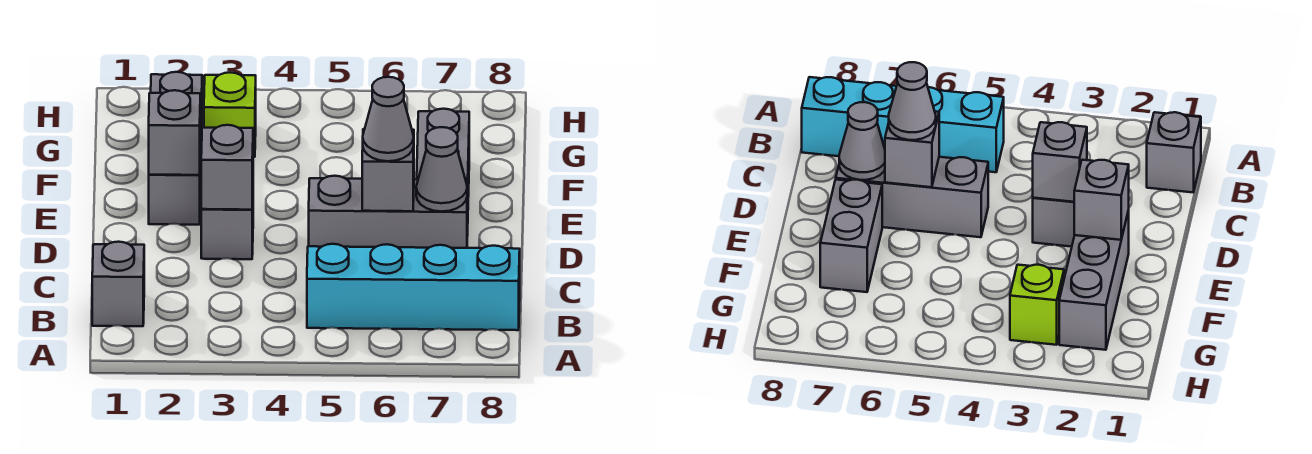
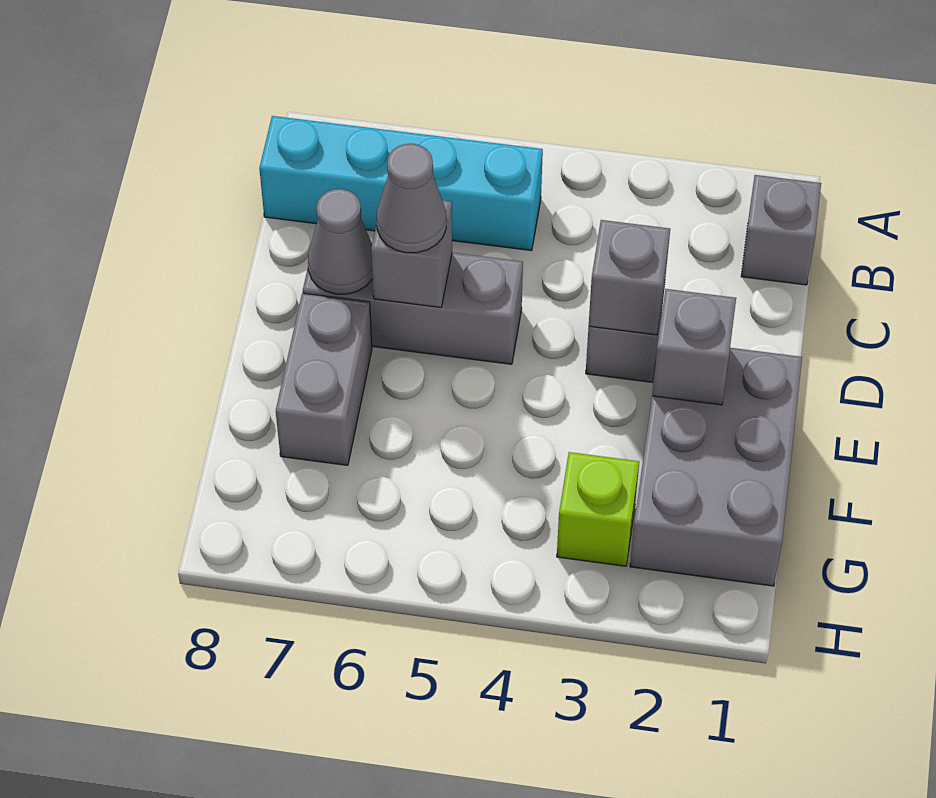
grey brick E2:G2 level 1 -> grey brick E1:G2 level 1

